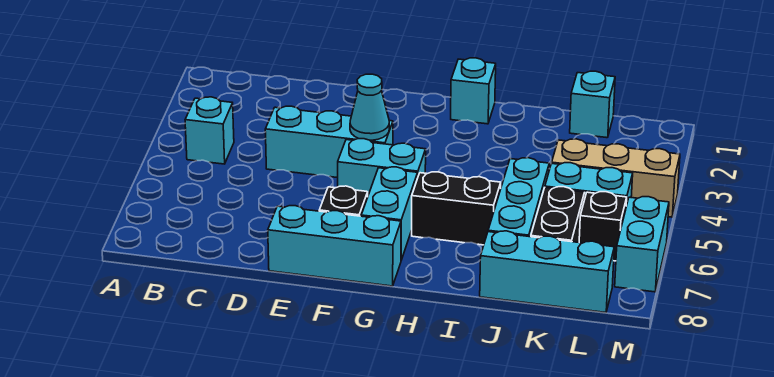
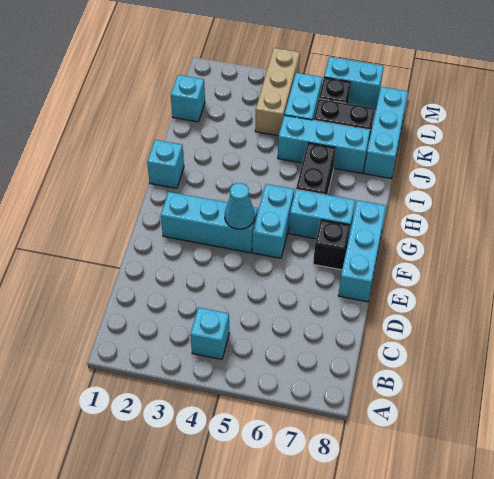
cyan brick D4:F4 level 1 -> cyan brick F2:F4 level 1

